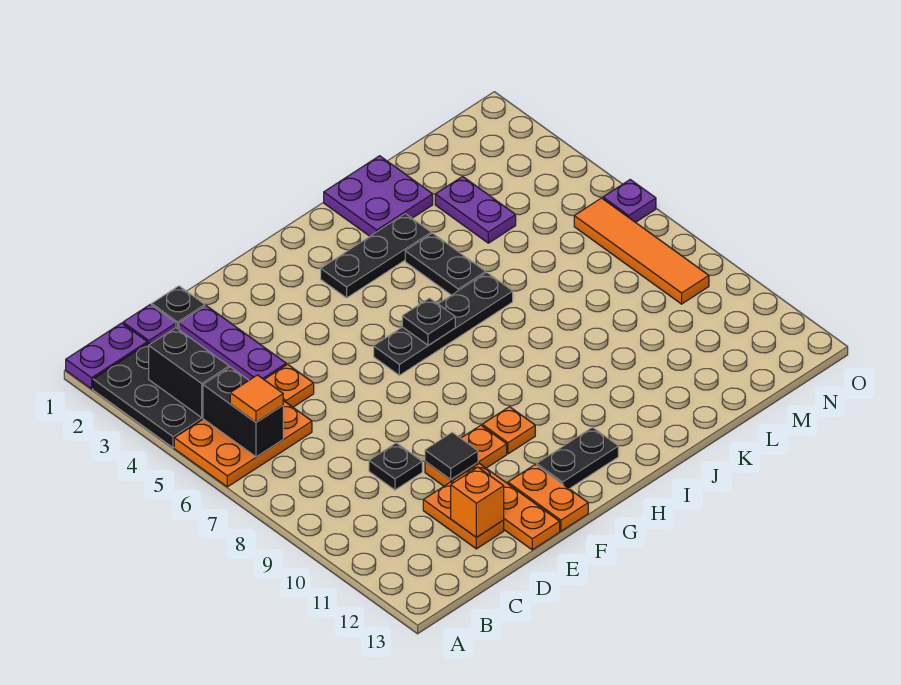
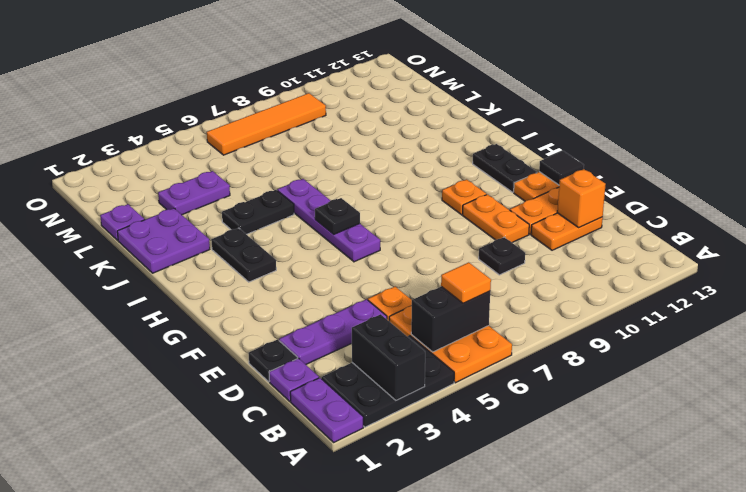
black brick B3:B4 level 2 -> black brick A3:B3 level 2
black tile E10 level 2 -> black tile F13 level 2
black plate G6:J6 level 1 -> purple plate G6:J6 level 1
black plate H3:J3 level 1 -> black plate H3:I3 level 1
purple plate O6 level 1 -> purple plate L1 level 1

